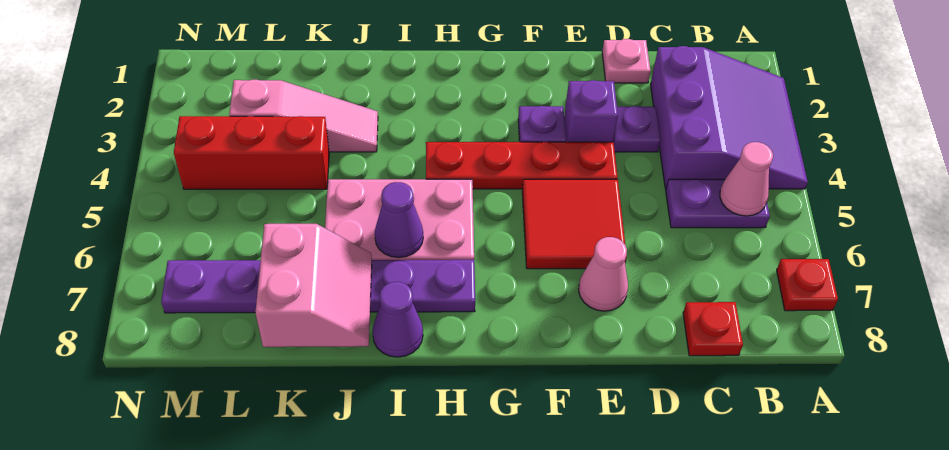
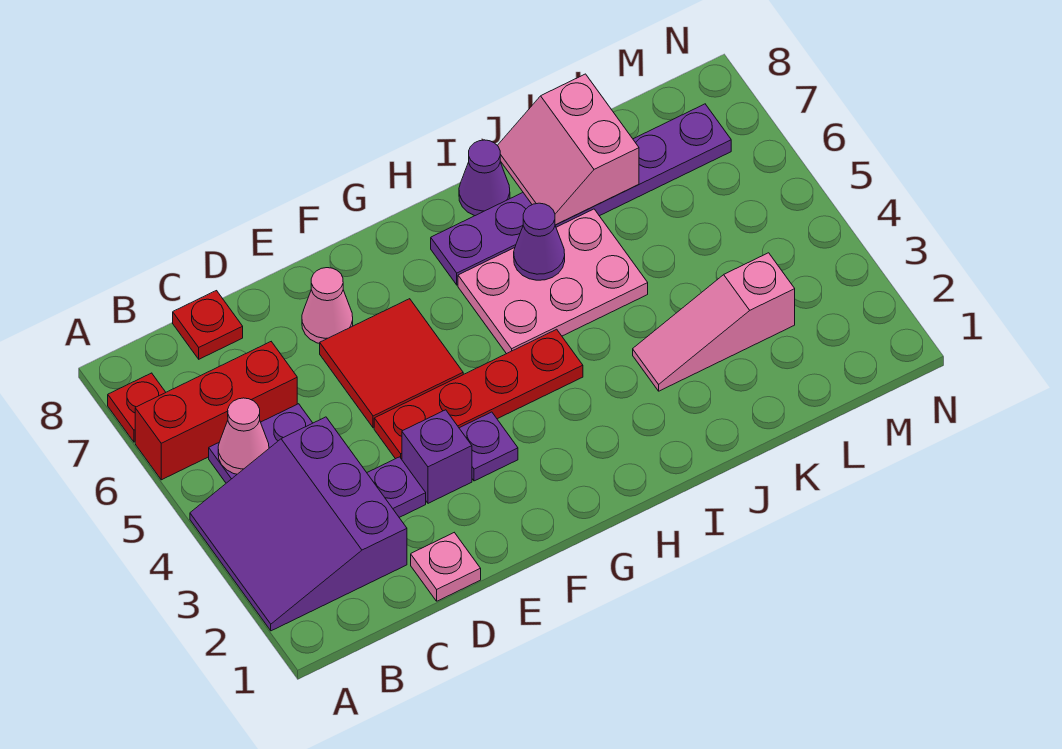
red brick K4:M4 level 1 -> red brick A6:C6 level 1

